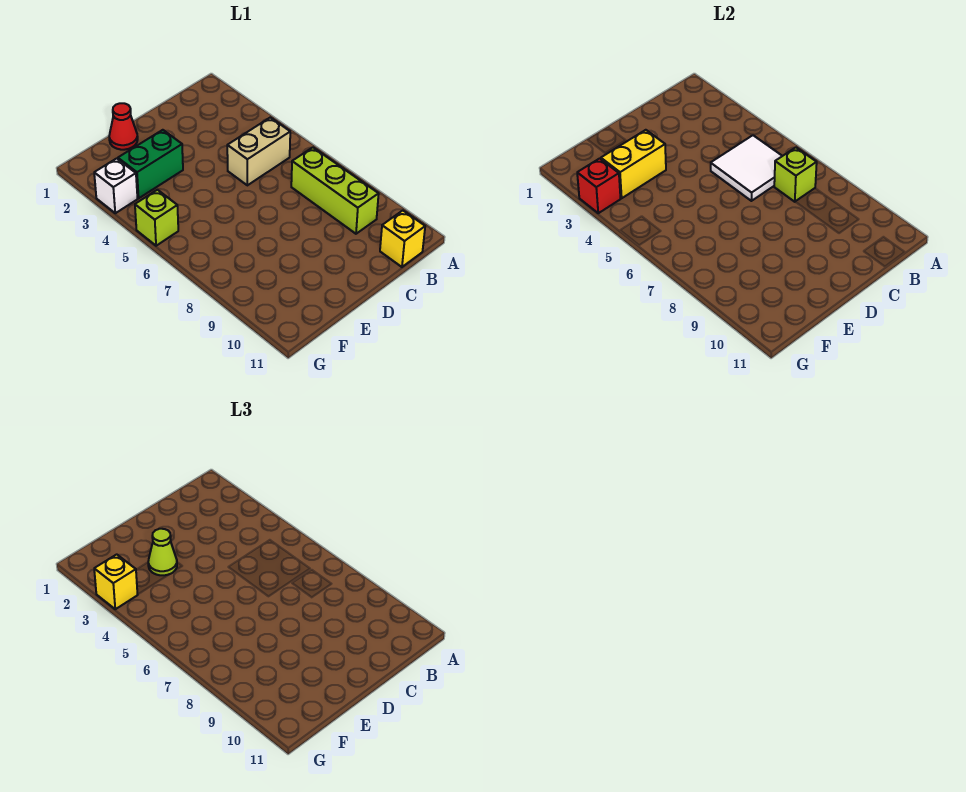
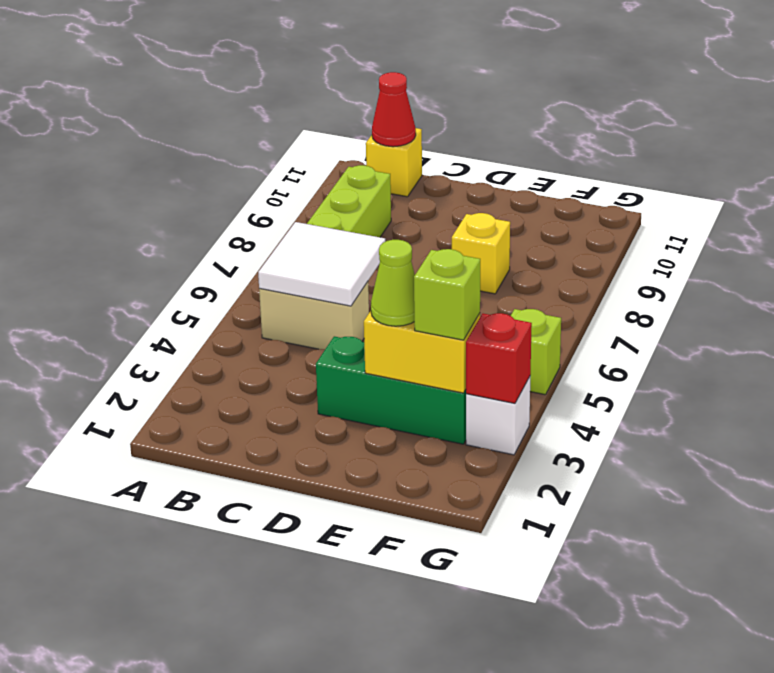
lime brick B7 level 2 -> lime brick F3 level 3
red cone E1 level 1 -> red cone B11 level 2
green brick E3:F3 level 1 -> green brick D3:F3 level 1
yellow brick G3 level 3 -> yellow brick E8 level 1

